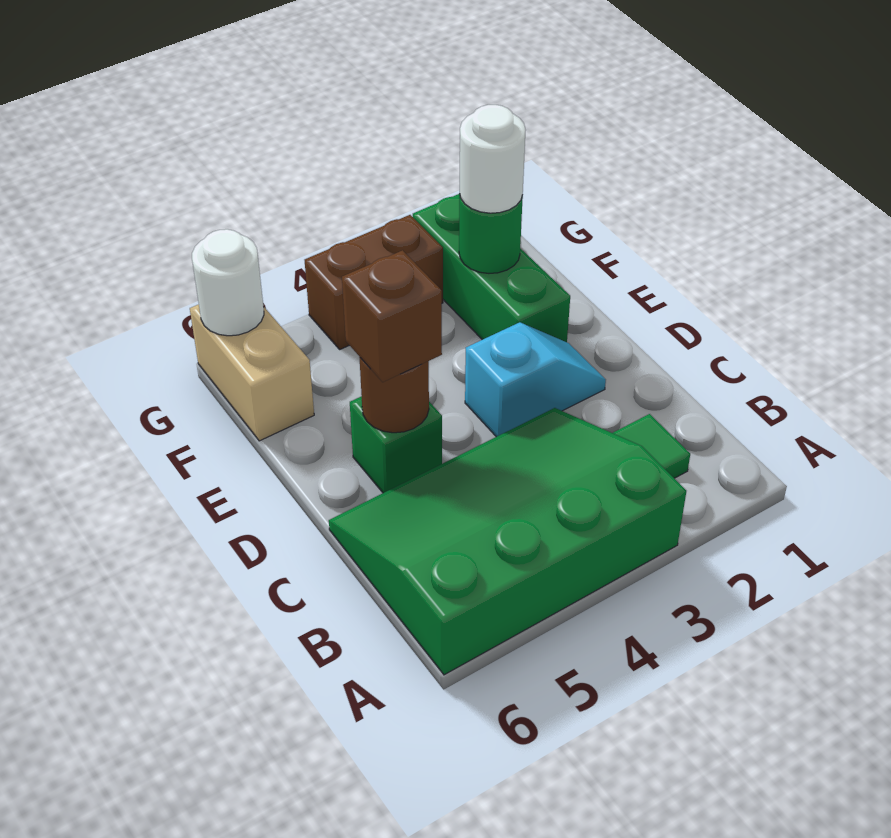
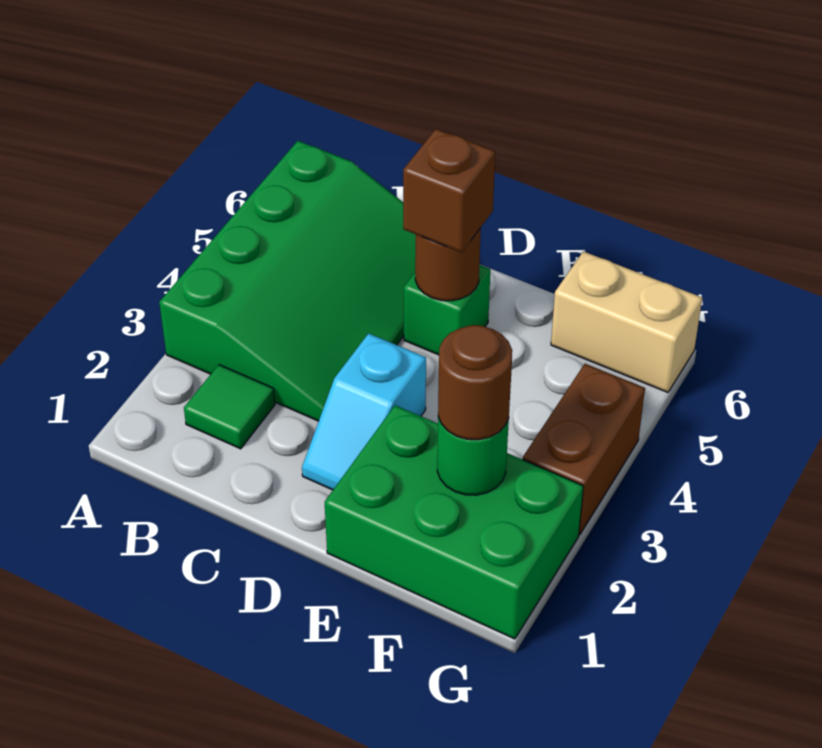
green brick E2:G2 level 1 -> green brick E1:G2 level 1
white round brick F2 level 3 -> brown round brick F2 level 3
white round brick G6 level 2 -> none

